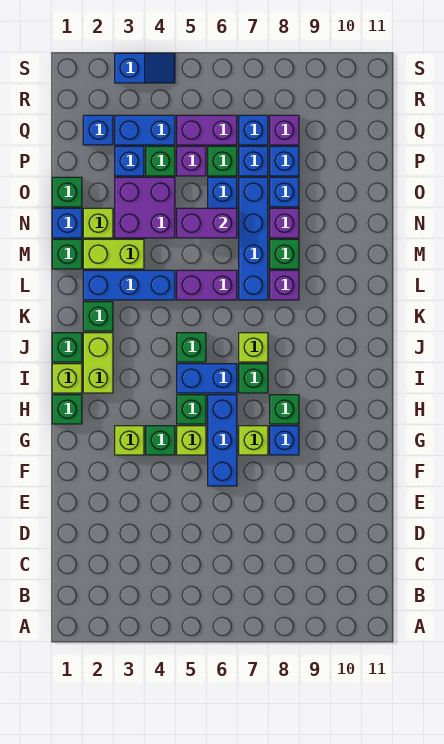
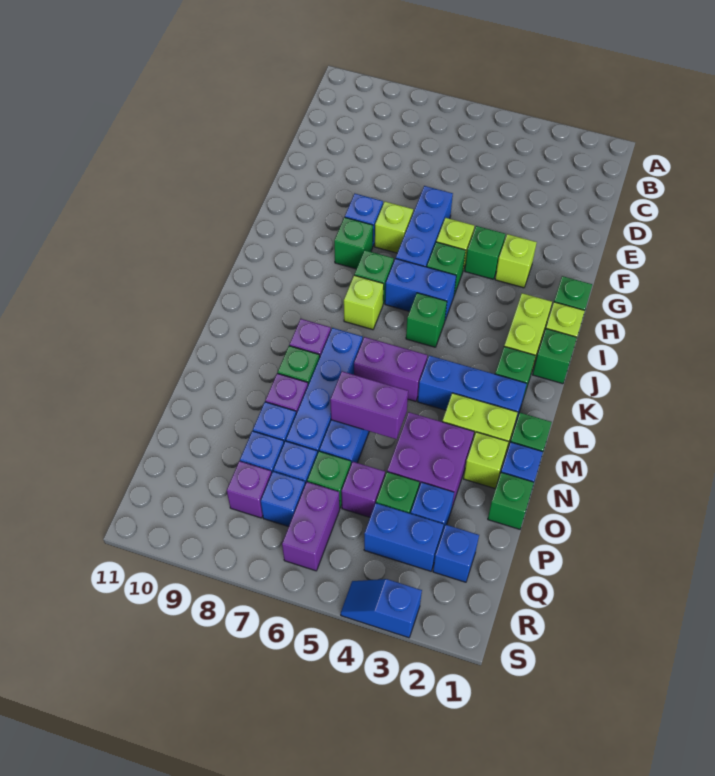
purple brick Q5:Q6 level 1 -> purple brick Q6:R6 level 1

